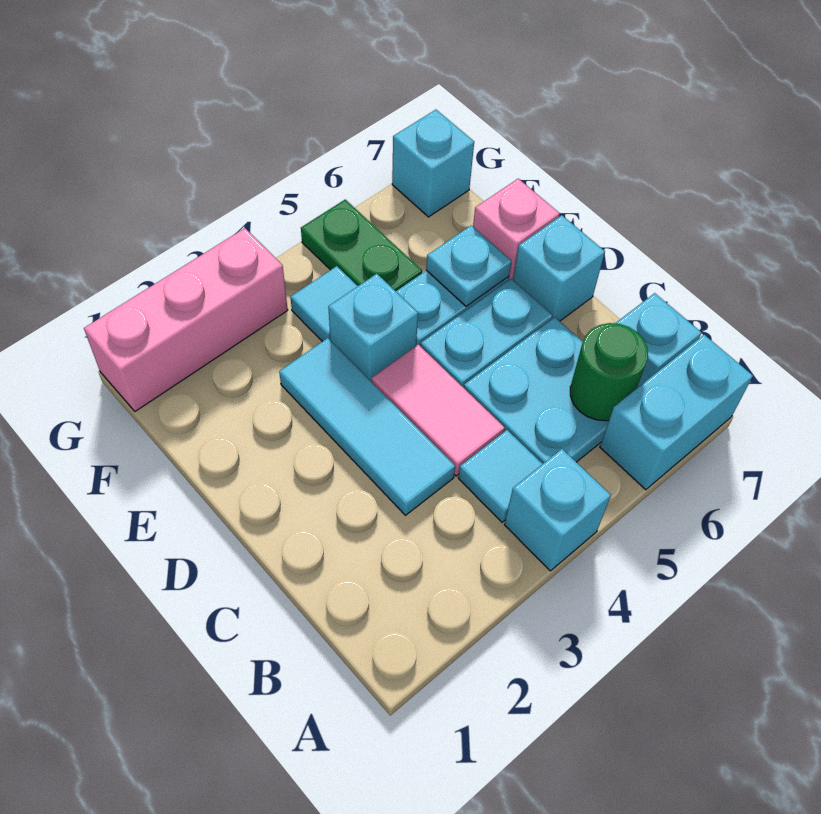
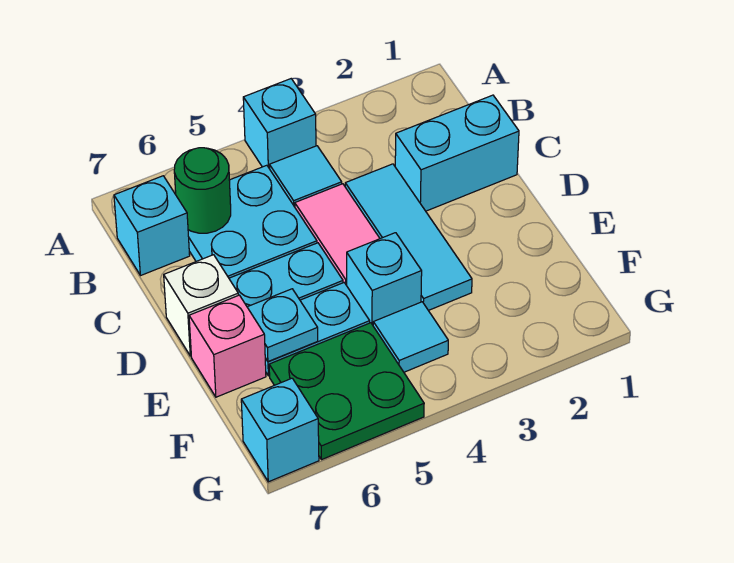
cyan brick A6:A7 level 1 -> cyan brick C1:C2 level 1
cyan brick D7 level 1 -> white brick D7 level 1
green plate F5:G5 level 1 -> green plate F5:G6 level 1
pink brick G1:G3 level 1 -> none

